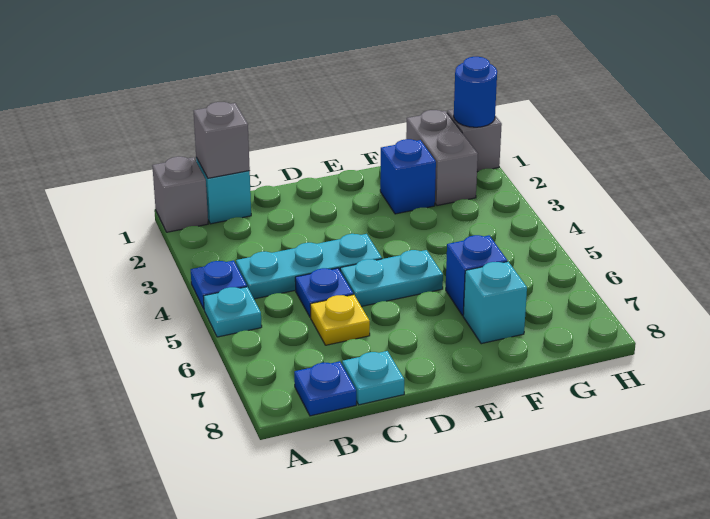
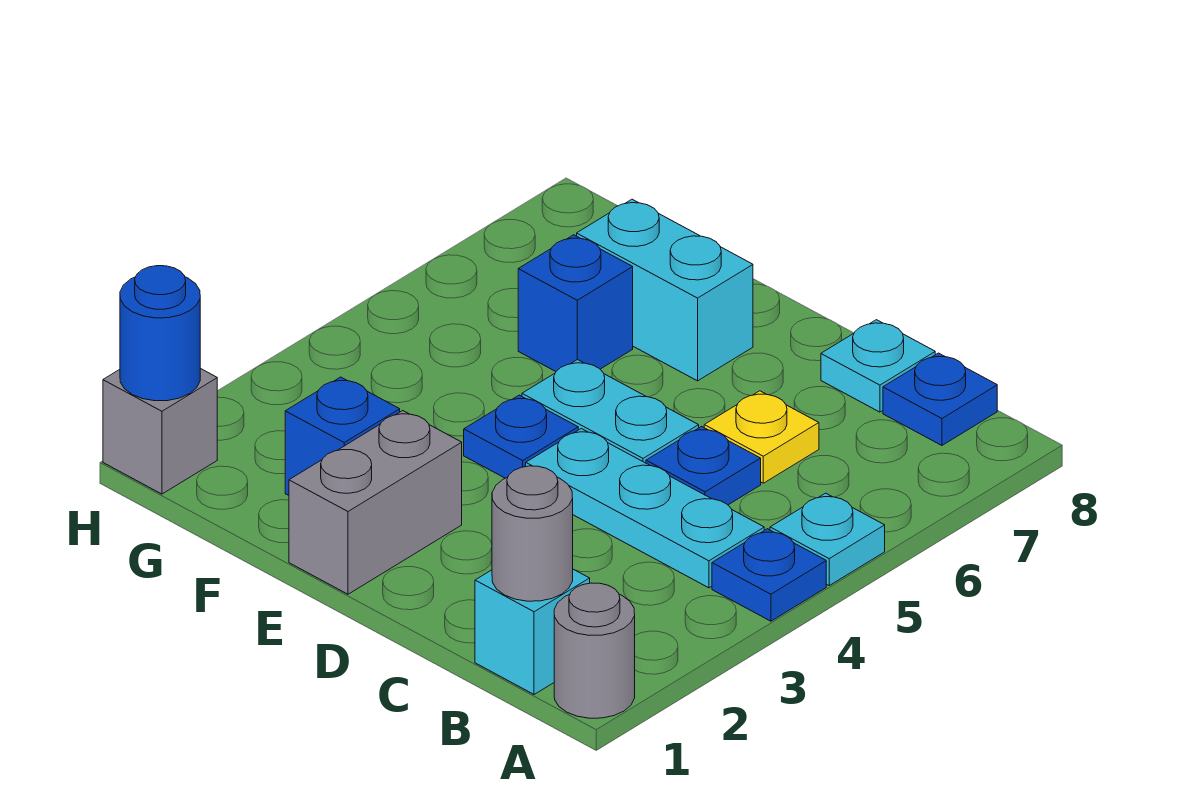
grey brick A1 level 1 -> grey round brick A1 level 1
grey brick B1 level 2 -> grey round brick B1 level 2
none -> blue plate E4 level 1
cyan brick F7 level 1 -> cyan brick E7:F7 level 1
grey brick G1:G2 level 1 -> grey brick E1:E2 level 1

